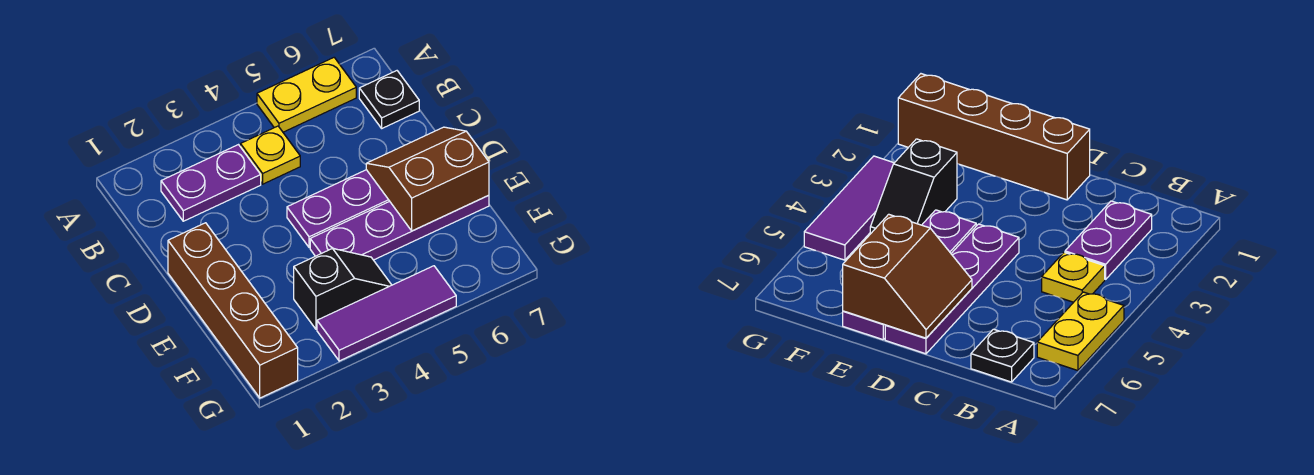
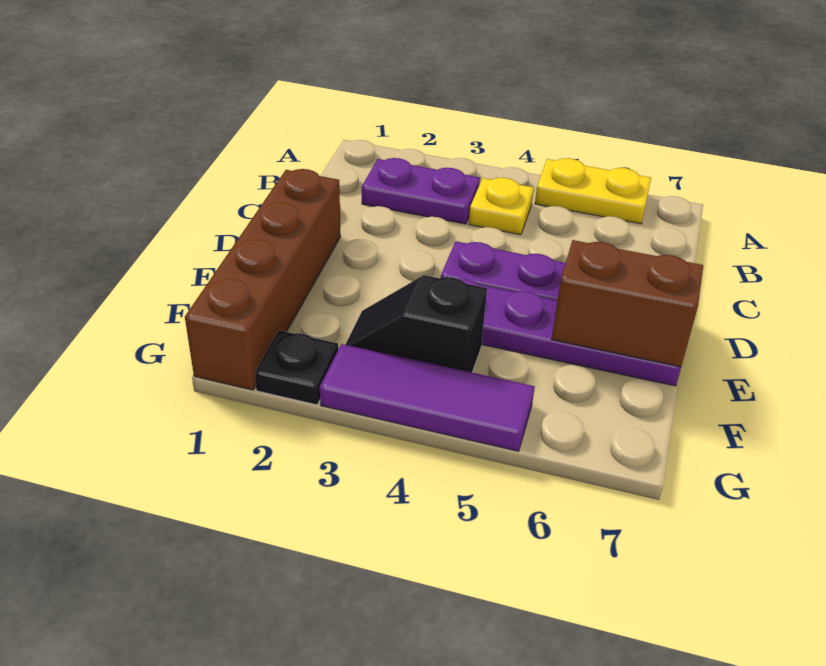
black plate B7 level 1 -> black plate G2 level 1
black slope F3:F4 level 1 top 3 -> black slope F3:F4 level 1 top 4

